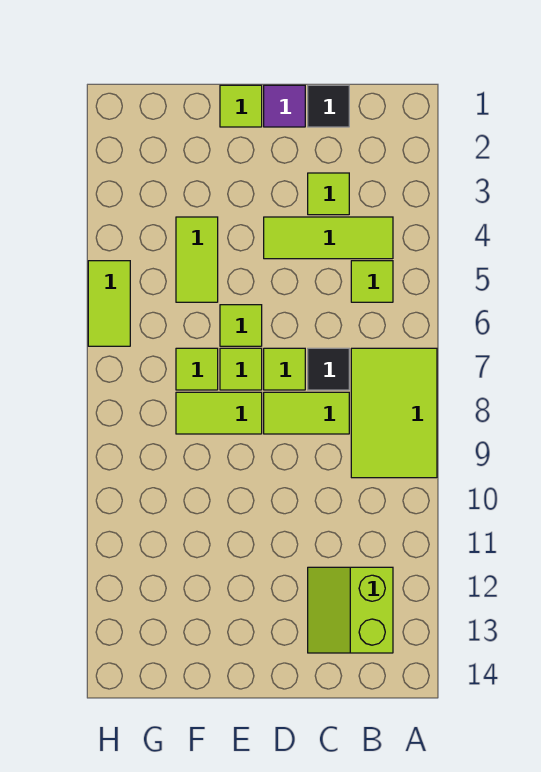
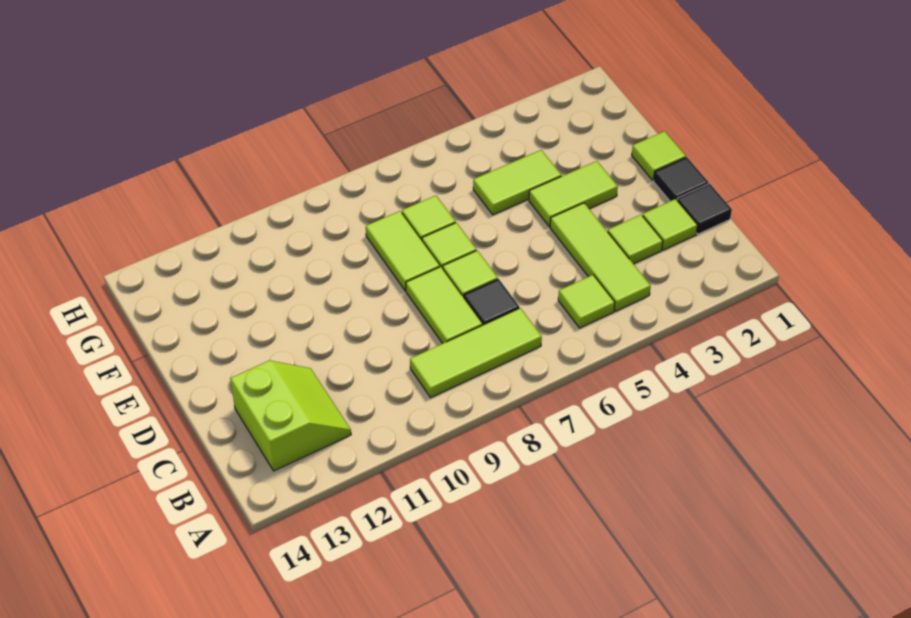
lime tile A7:B9 level 1 -> lime tile B7:B9 level 1
lime slope B12:C13 level 1 top B -> lime slope B12:C13 level 1 top 13
purple tile D1 level 1 -> black tile D1 level 1
lime tile E6 level 1 -> lime tile C2 level 1
lime tile H5:H6 level 1 -> lime tile E3:E4 level 1

